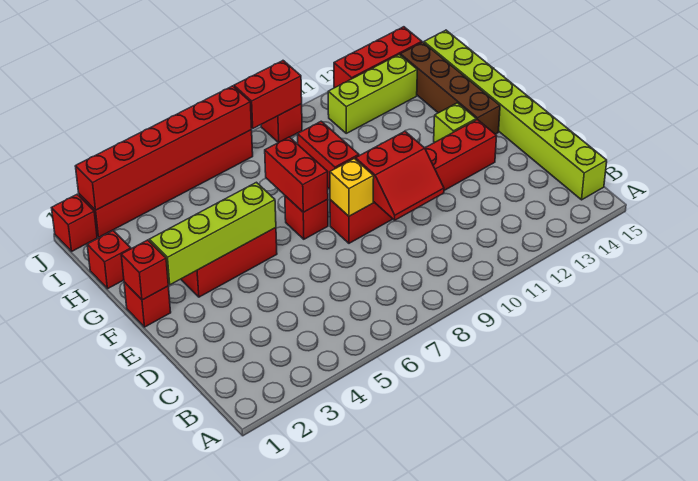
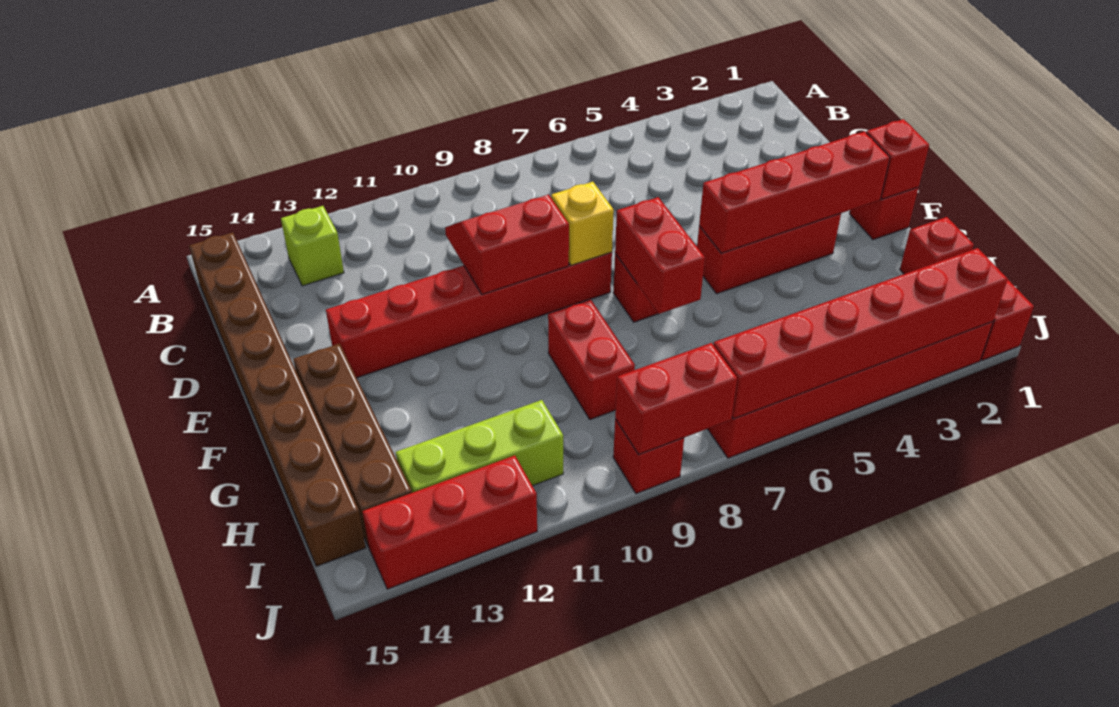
lime brick B15:I15 level 1 -> brown brick B15:I15 level 1
lime brick F2:F5 level 2 -> red brick F2:F5 level 2
lime brick F13 level 1 -> lime brick B13 level 1

